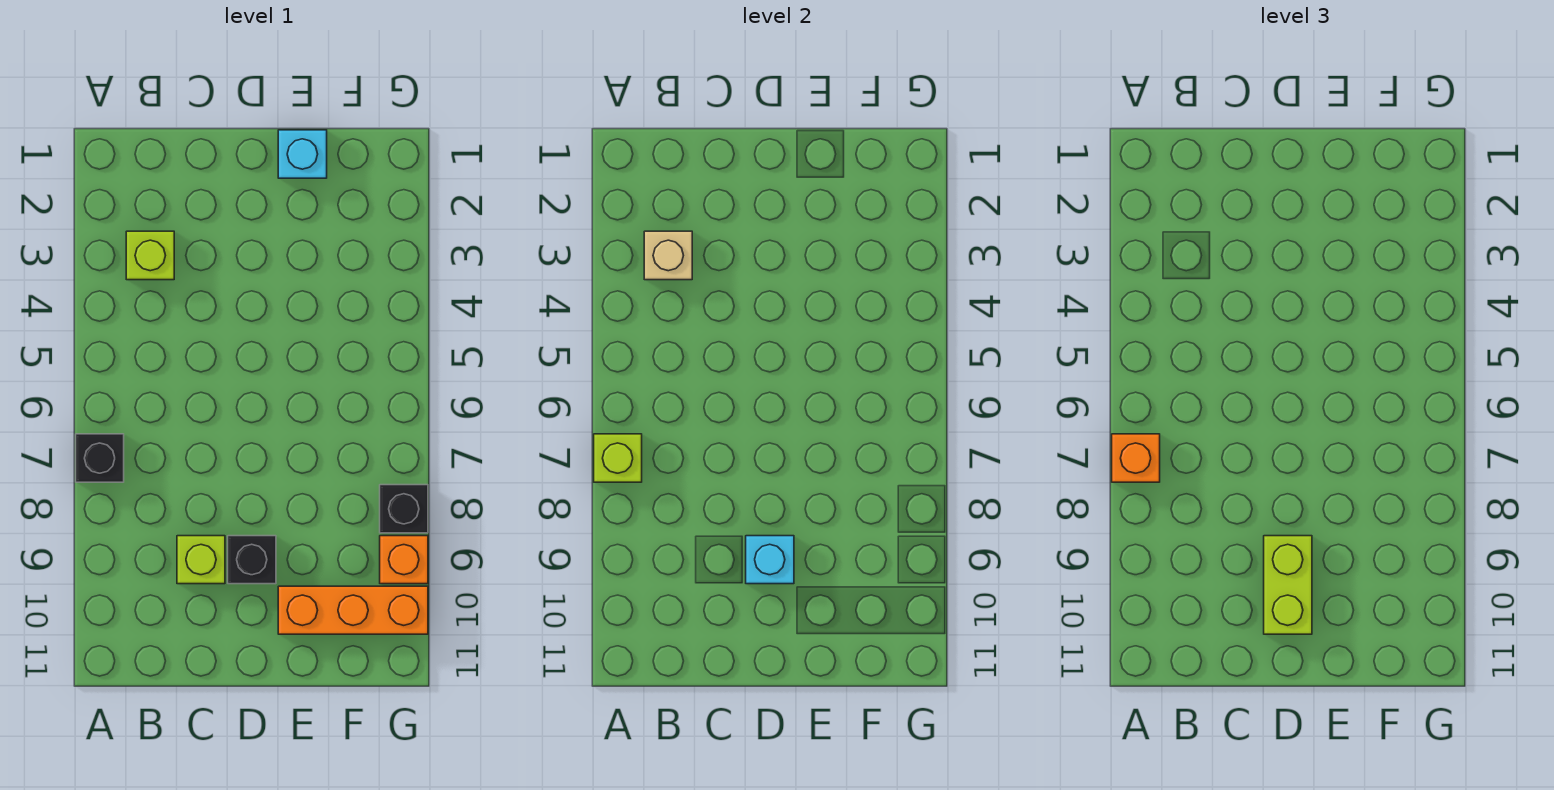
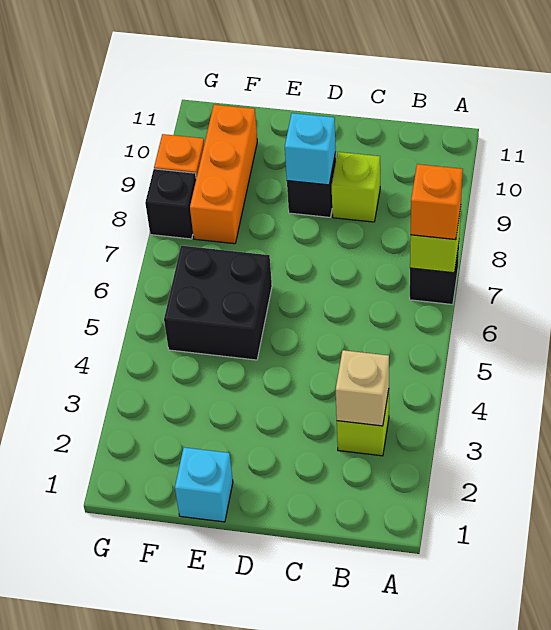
lime brick D9:D10 level 3 -> none
none -> black brick E5:F6 level 1
orange brick E10:G10 level 1 -> orange brick F8:F10 level 1

